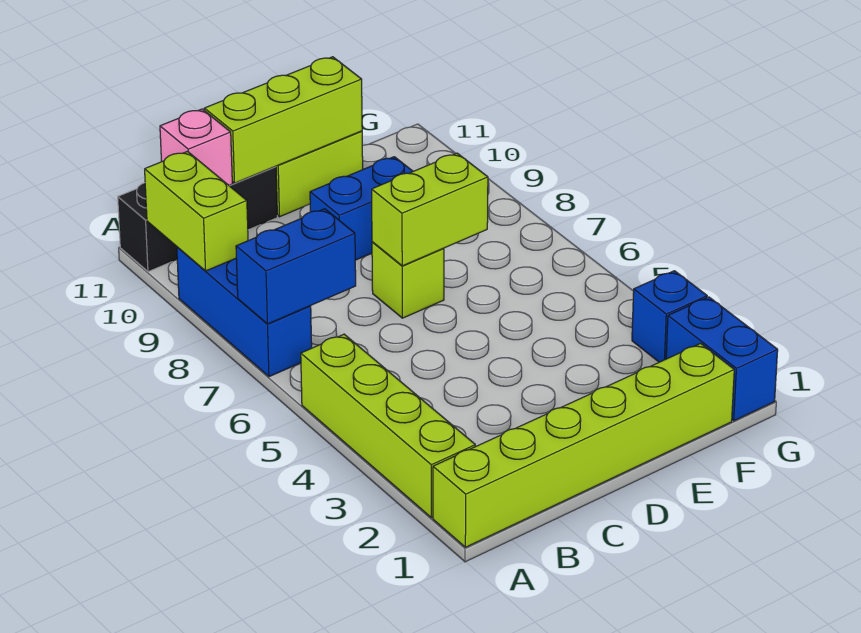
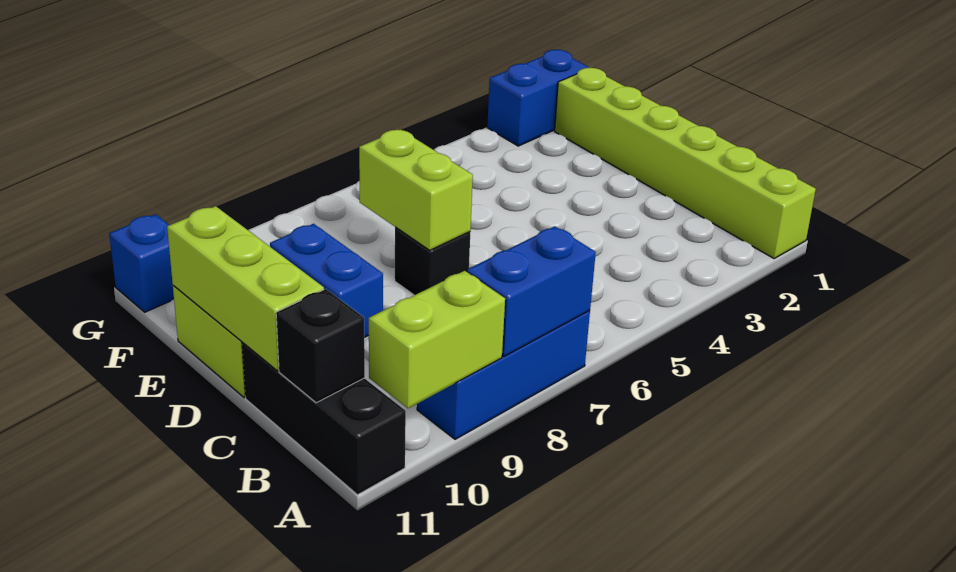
lime brick A2:A5 level 1 -> none
blue brick A7:B7 level 2 -> blue brick A7:A8 level 2
pink brick B11 level 2 -> black brick B11 level 2
lime brick D7 level 1 -> black brick D7 level 1
blue brick G3 level 1 -> blue brick G11 level 1

